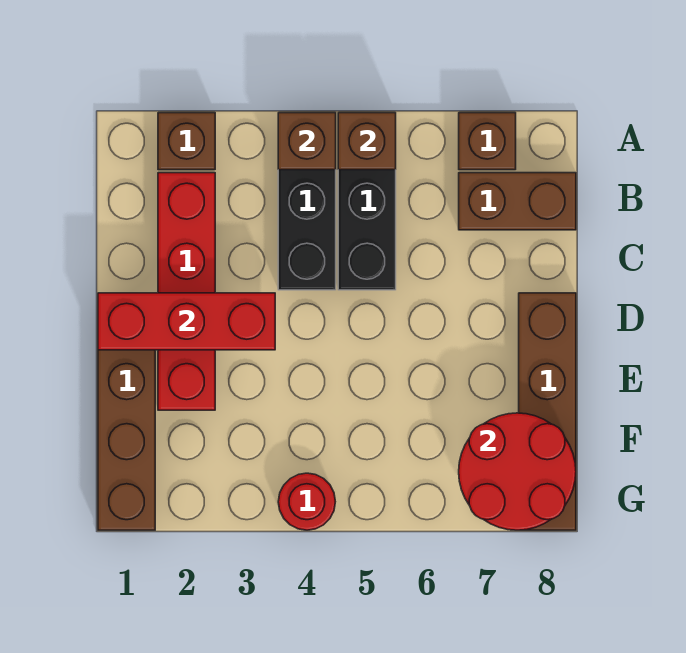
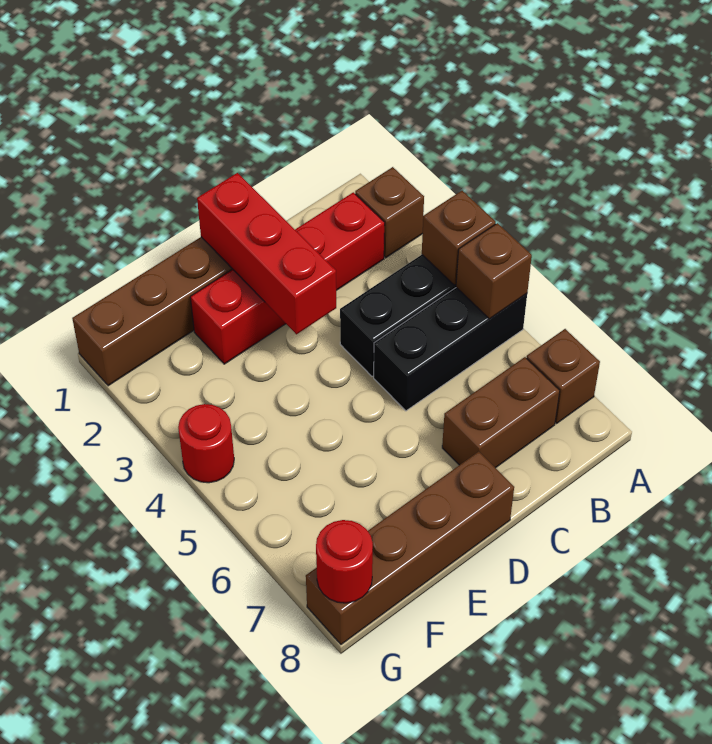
brown brick B7:B8 level 1 -> brown brick B7:C7 level 1
red round brick F7:G8 level 2 -> red round brick G8 level 2

